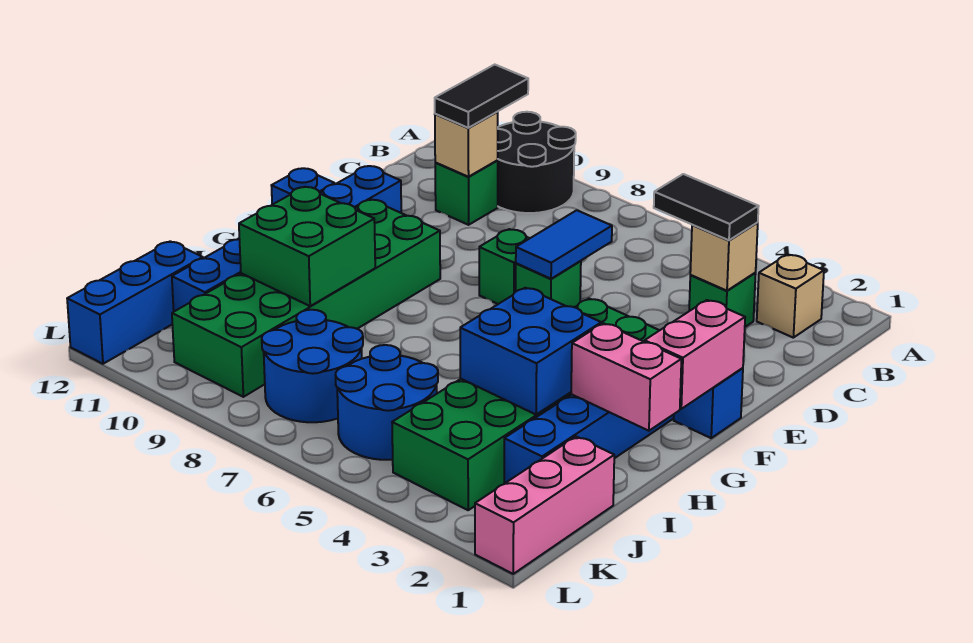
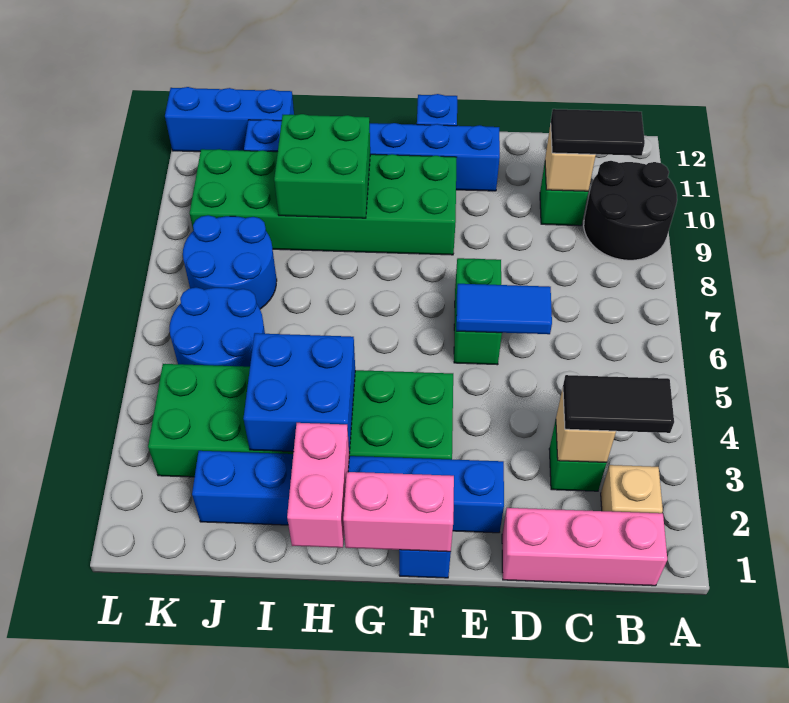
black tile C3:C4 level 3 -> black tile B3:C3 level 3
pink brick J1:L1 level 1 -> pink brick B1:D1 level 1

